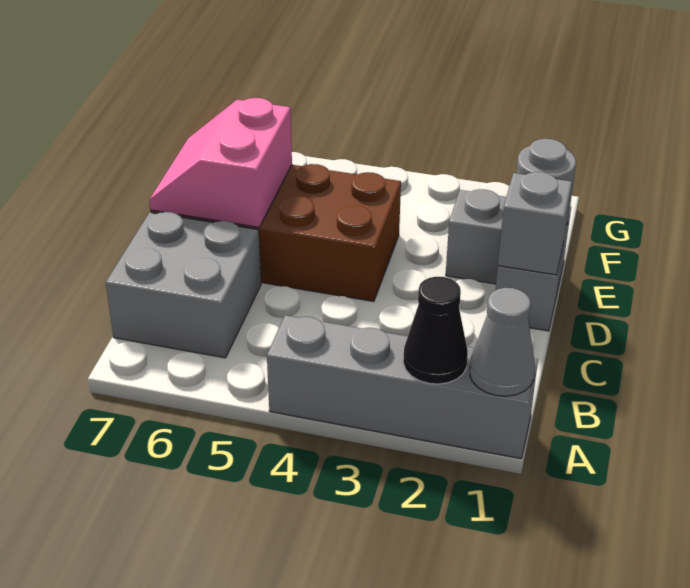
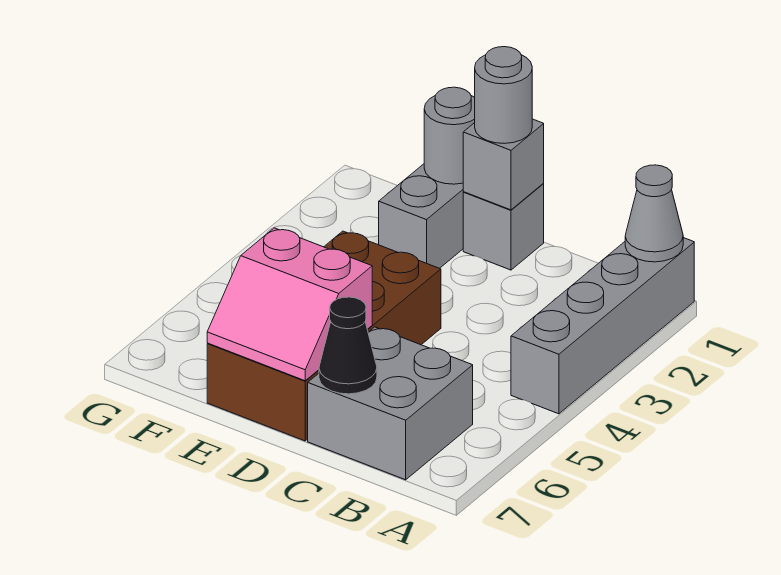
black cone A2 level 2 -> black cone C7 level 2
none -> grey round brick D1 level 3

